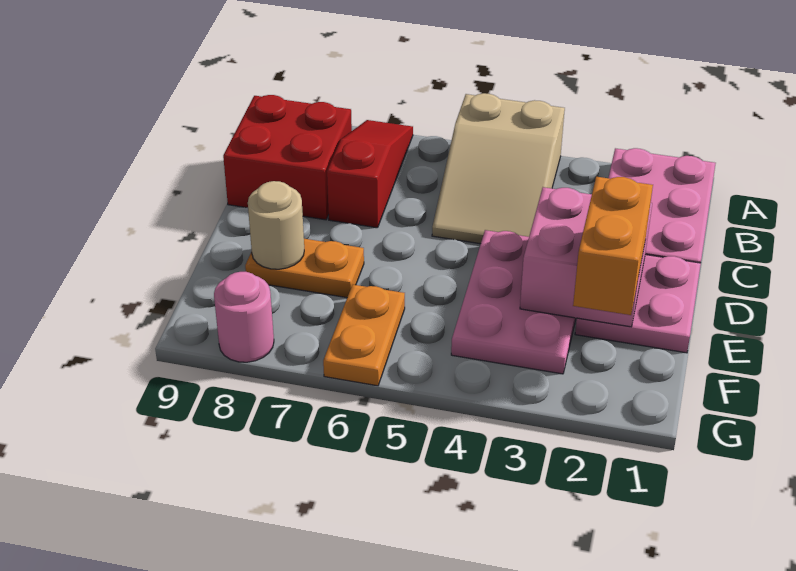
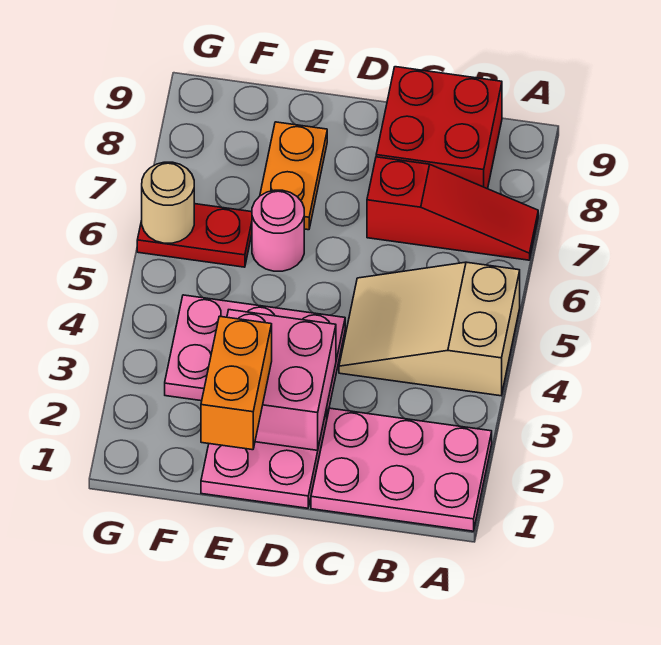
orange brick E2:F2 level 3 -> orange brick E1:E2 level 3
tan round brick E8 level 2 -> tan round brick G6 level 2
orange plate F6:G6 level 1 -> red plate F6:G6 level 1
pink round brick G8 level 1 -> pink round brick E6 level 1

